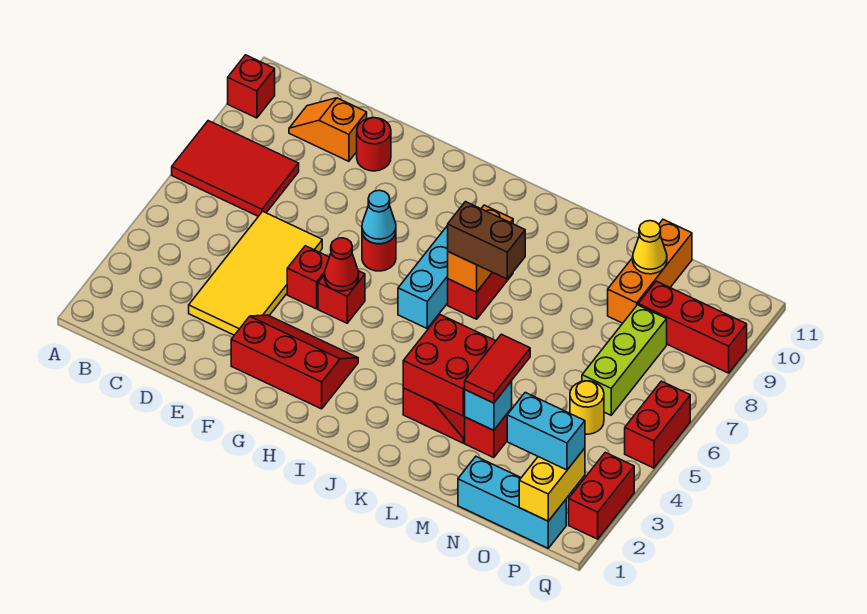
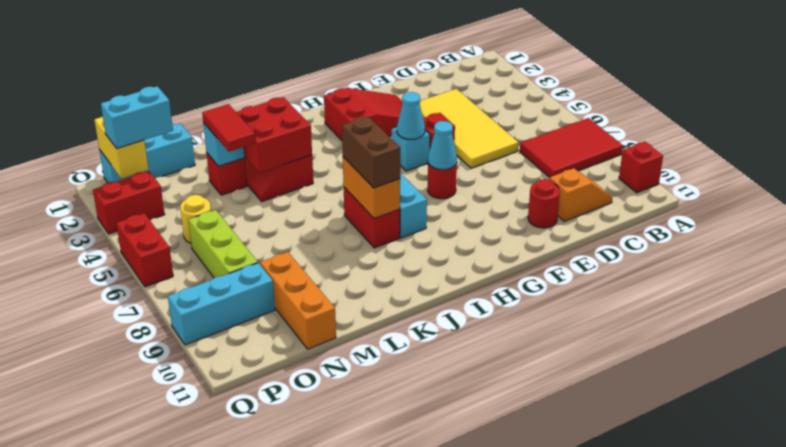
red slope F2:H3 level 1 top 2 -> red slope F2:H3 level 1 top H
red brick G5 level 1 -> cyan brick G5 level 1
red cone G5 level 2 -> cyan cone G5 level 2
brown brick J7:K7 level 3 -> brown brick J7:J8 level 3
yellow cone N10 level 2 -> none
red brick O9:Q9 level 1 -> cyan brick O9:Q9 level 1
red brick Q2:Q3 level 1 -> red brick P3:Q3 level 1

